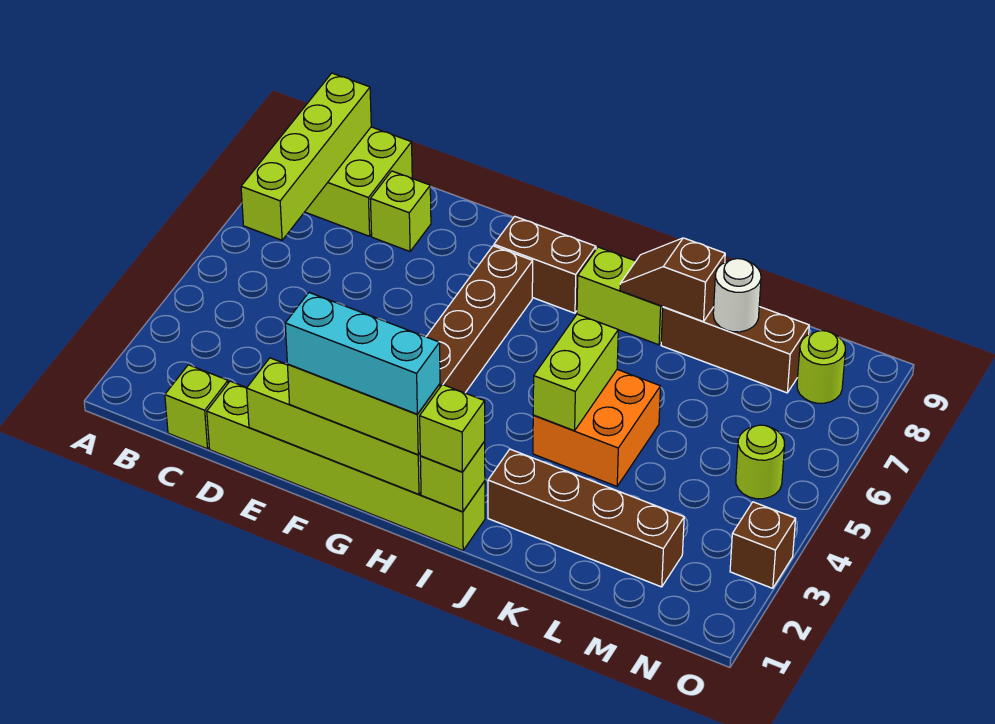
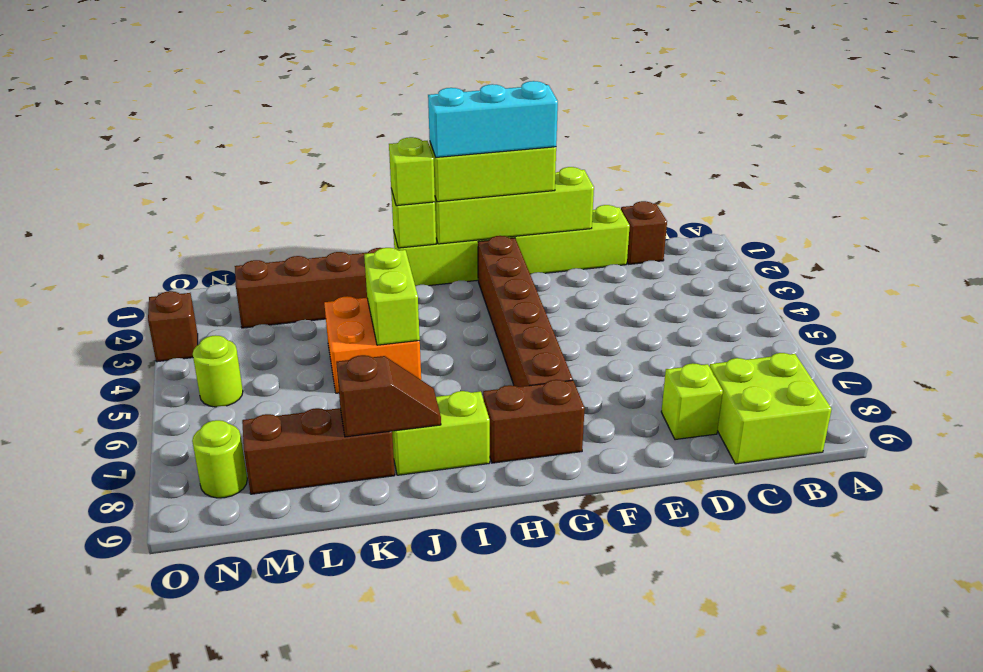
lime brick B6:B9 level 2 -> none
lime brick C1 level 1 -> brown brick C1 level 1
white round brick L8 level 2 -> none

